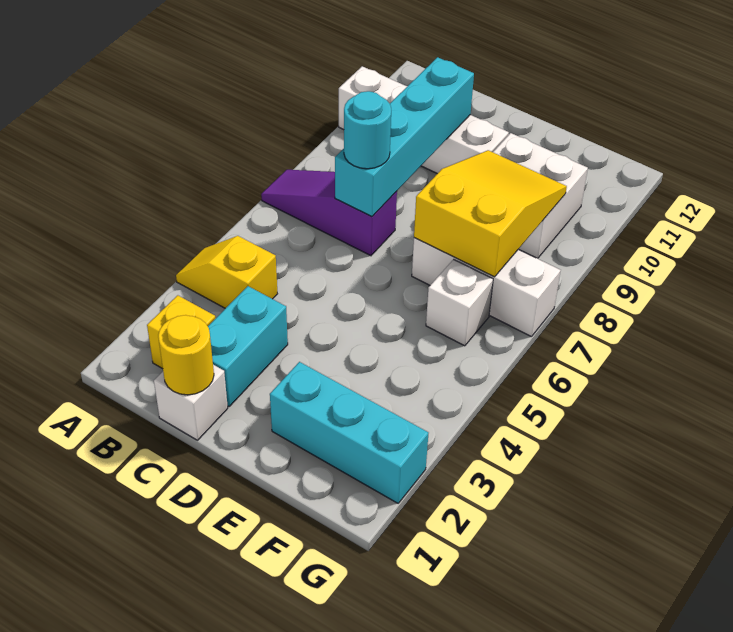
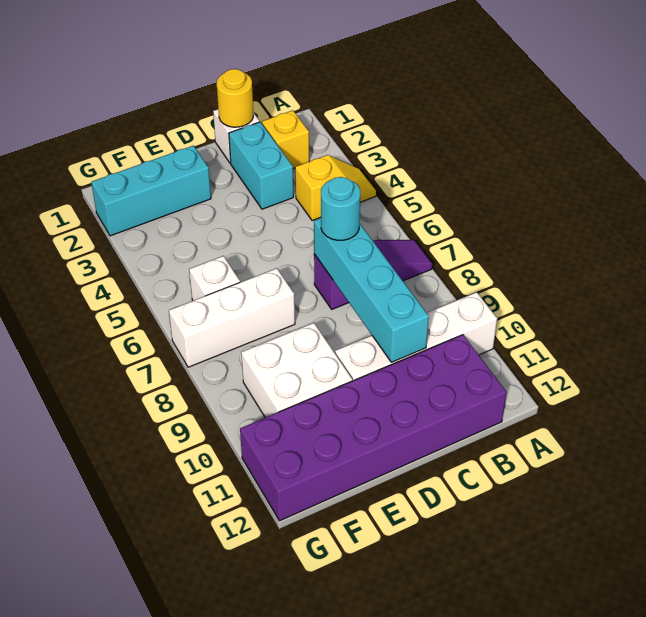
none -> purple brick B11:G12 level 1
yellow slope E7:F9 level 2 top 7 -> none

